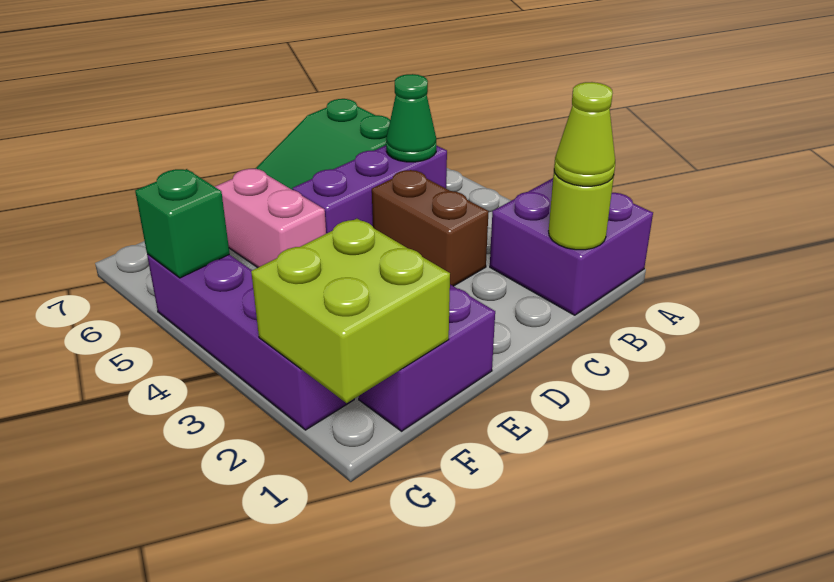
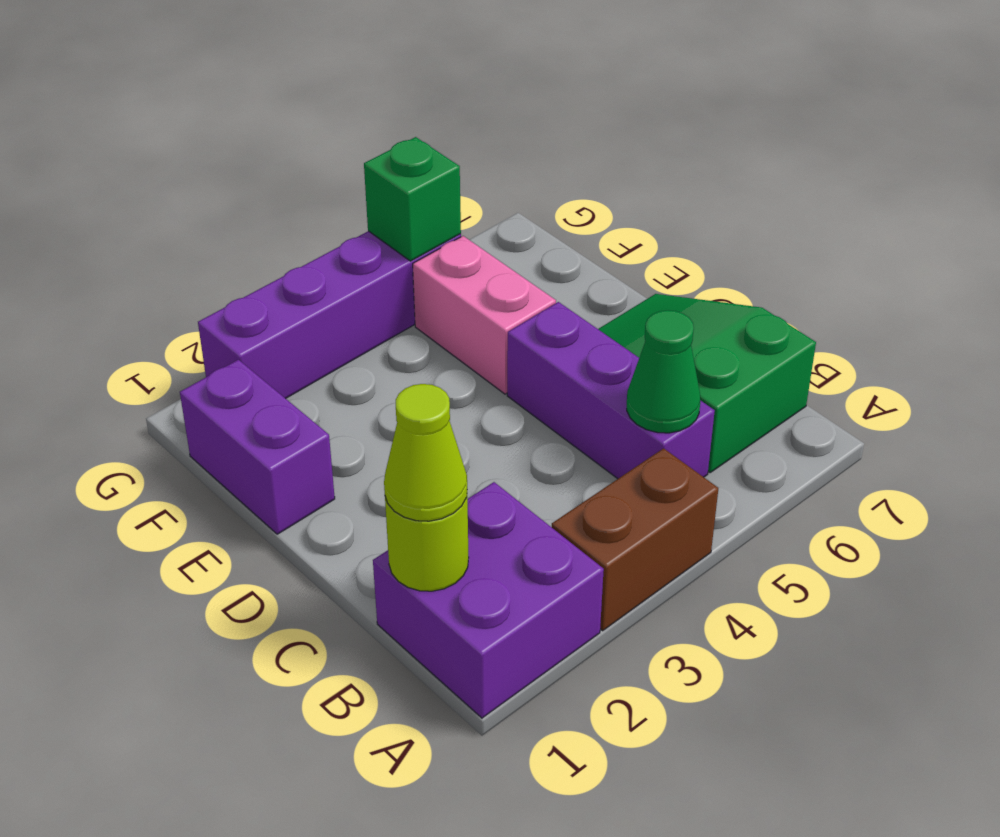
brown brick C3:C4 level 1 -> brown brick A3:A4 level 1
pink brick E5:E6 level 1 -> pink brick E5:F5 level 1
lime brick F1:G2 level 2 -> none

